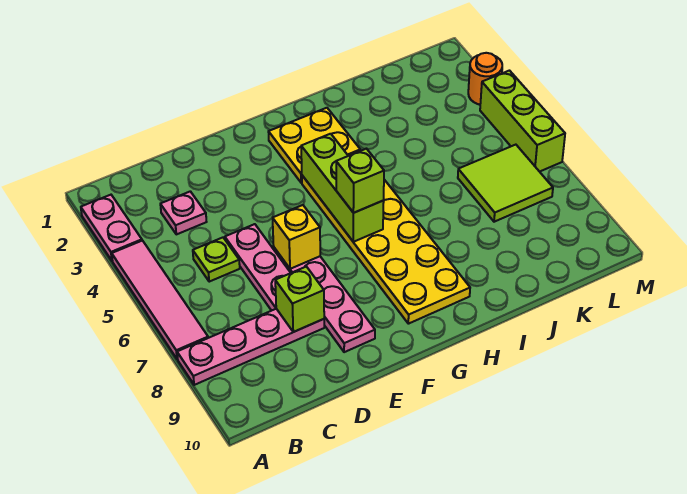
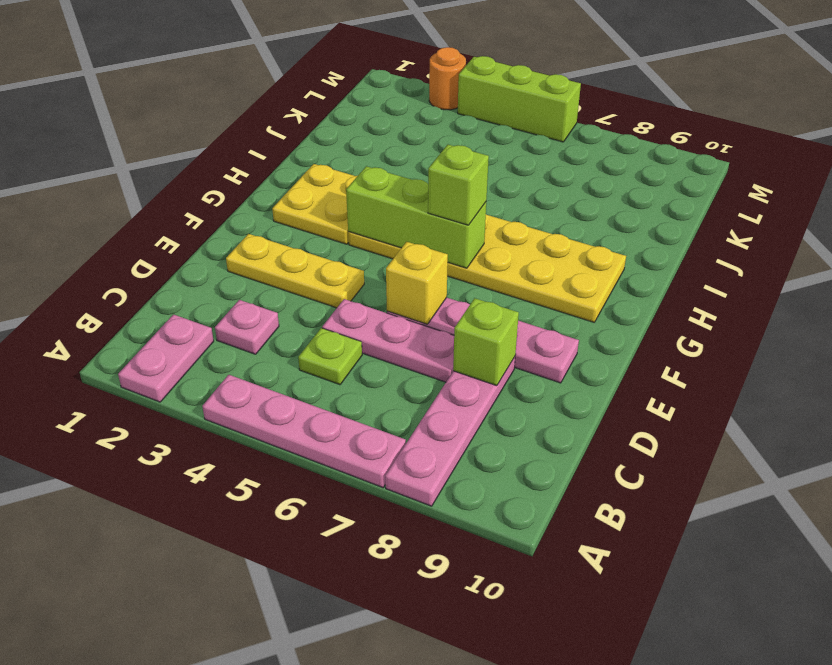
pink plate A2:A3 level 1 -> pink plate A2:B2 level 1
pink tile A4:A7 level 1 -> pink plate A4:A7 level 1
none -> yellow plate E2:E4 level 1
lime tile K6:L7 level 1 -> none

